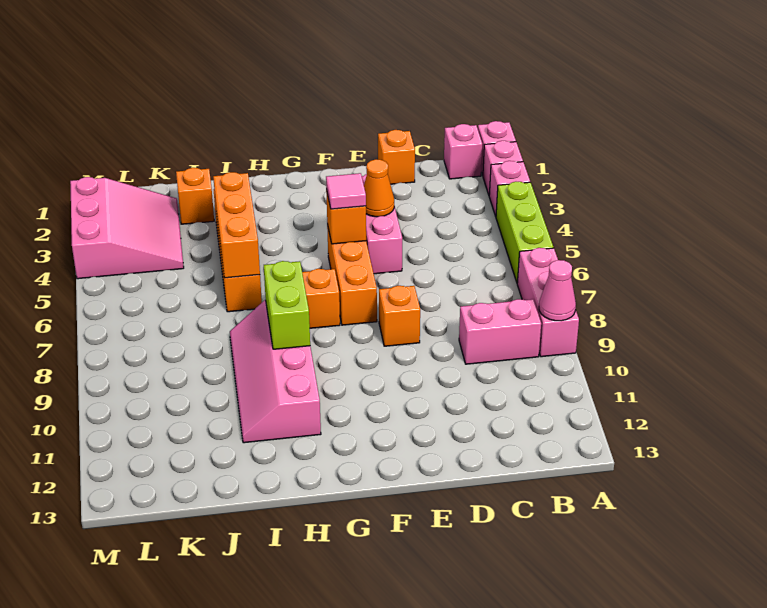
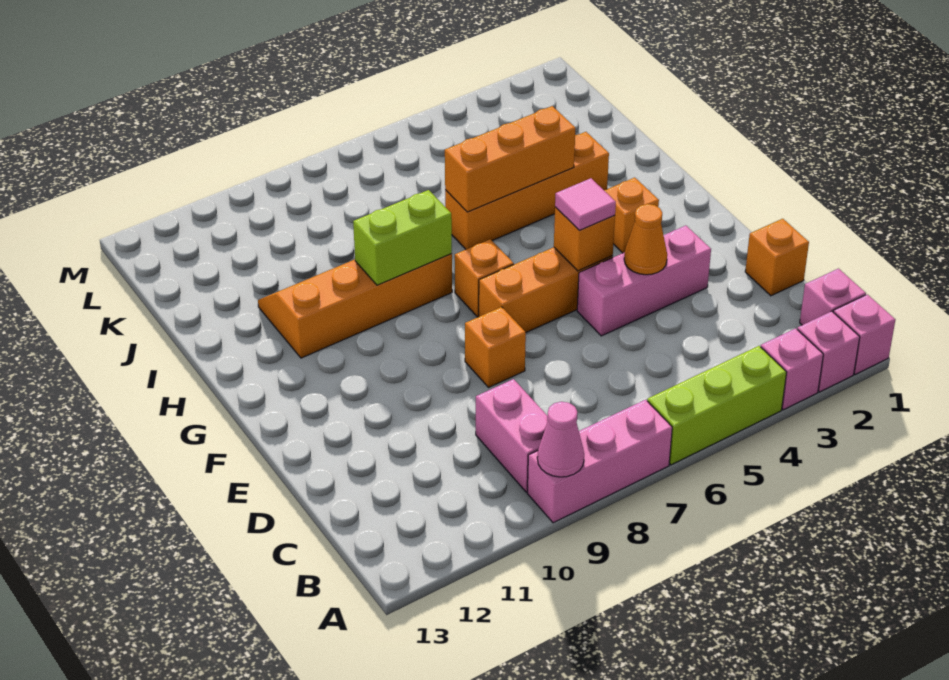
pink slope H8:I11 level 1 top H -> orange slope H8:I11 level 1 top H
orange brick J2 level 1 -> orange brick G3 level 1
pink slope K2:M4 level 1 top M -> none

